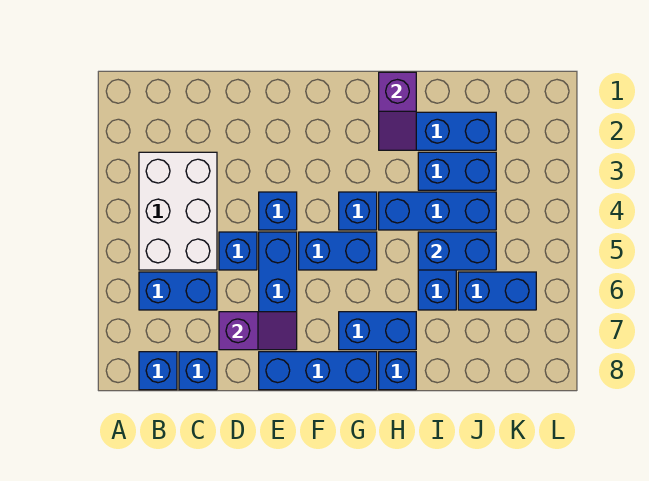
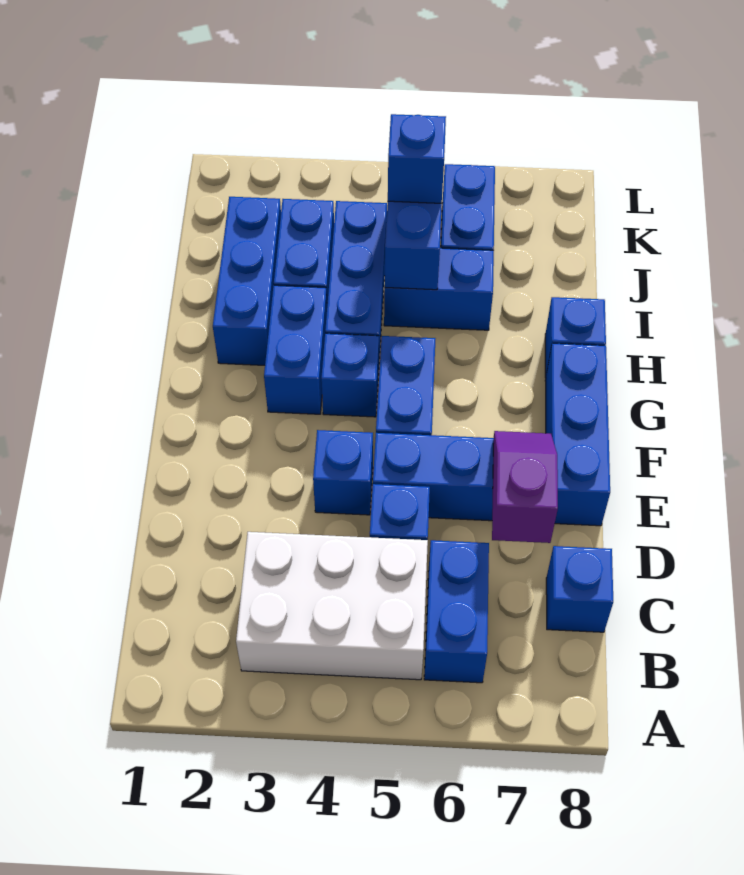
blue brick B8 level 1 -> blue brick J5 level 3
blue brick G7:H7 level 1 -> blue brick G3:H3 level 1
purple slope H1:H2 level 2 top 1 -> none

